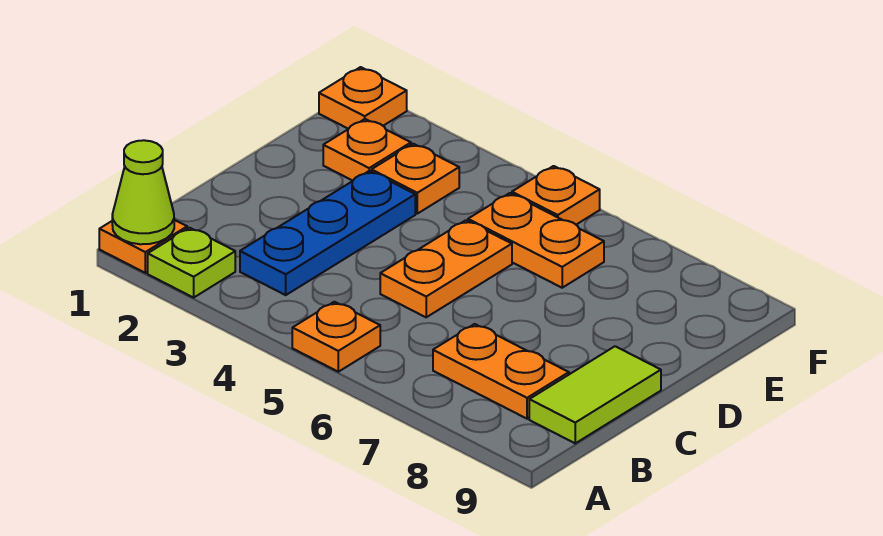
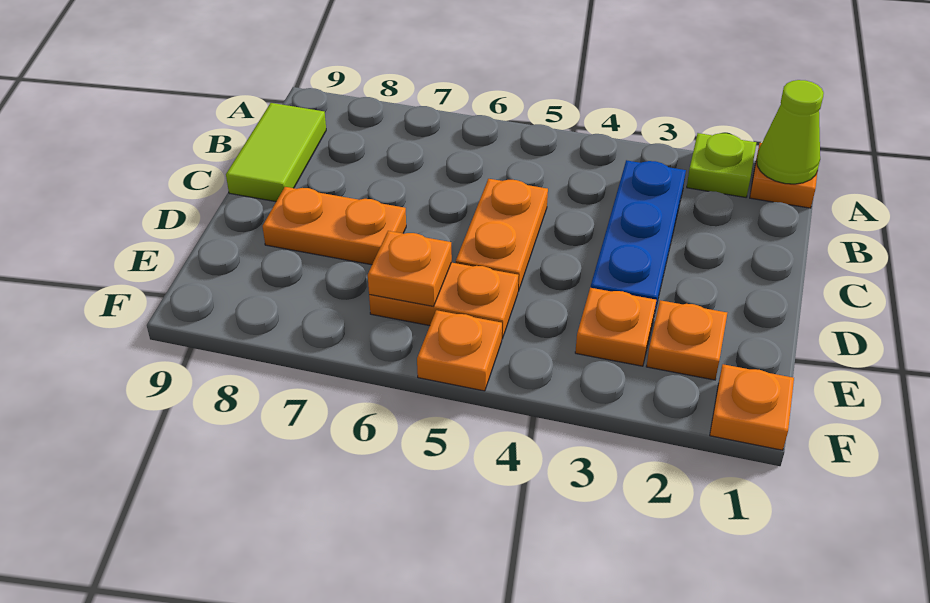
orange plate A5 level 1 -> orange plate E6 level 2
orange plate B7:B8 level 1 -> orange plate D7:D8 level 1

